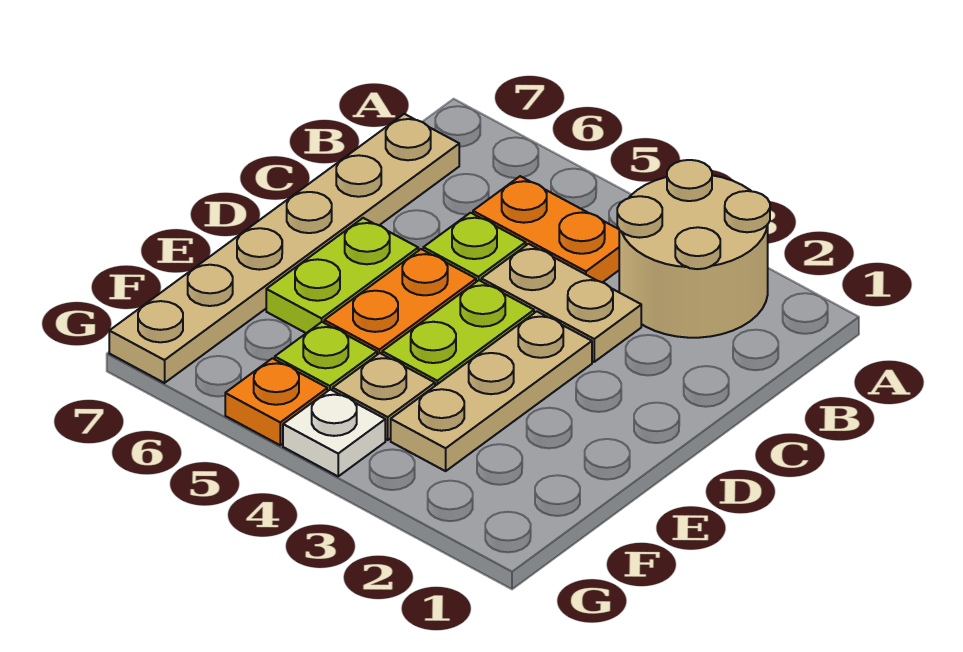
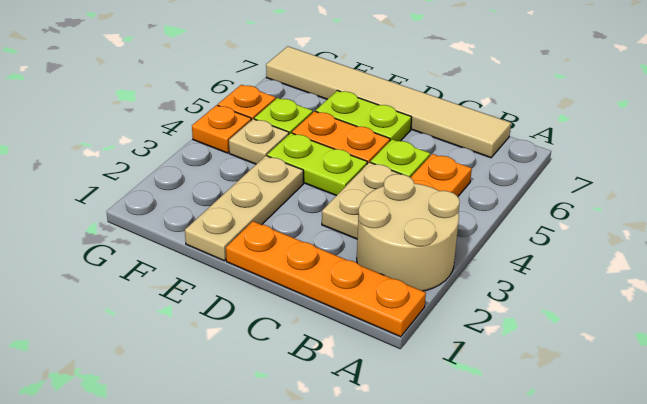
none -> orange plate A1:D1 level 1
tan plate B7:G7 level 1 -> tan tile B7:G7 level 1
tan plate D3:F3 level 1 -> tan plate E1:E3 level 1
white plate G4 level 1 -> orange plate G4 level 1

